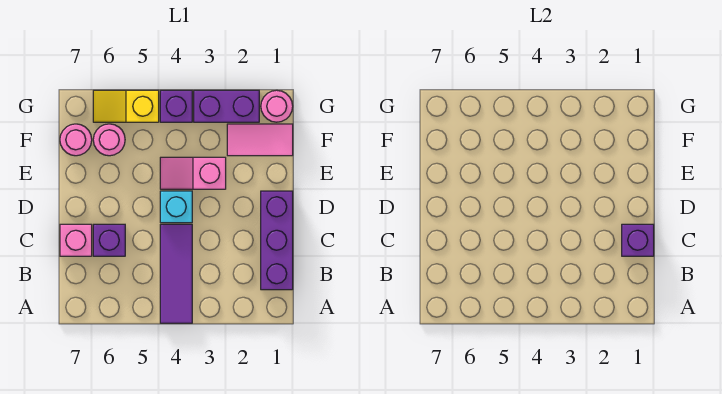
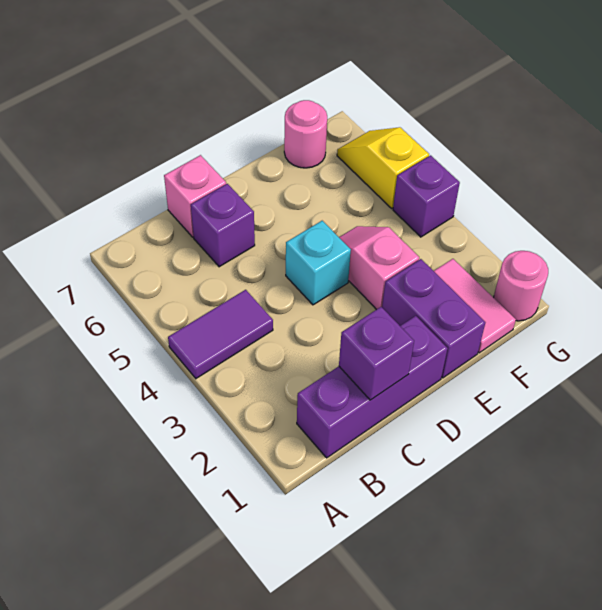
purple tile A4:C4 level 1 -> purple tile A4:B4 level 1
pink round brick F6 level 1 -> none
purple brick G2:G3 level 1 -> purple brick E1:E2 level 1

